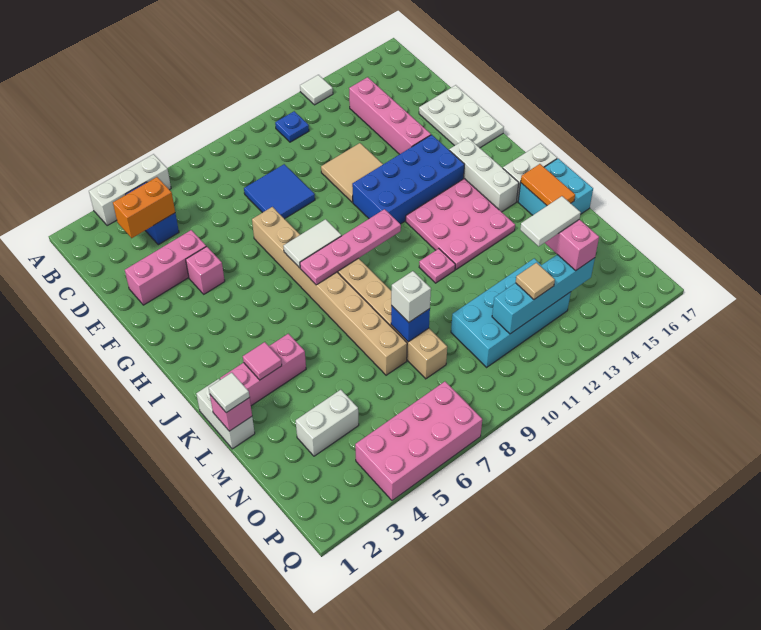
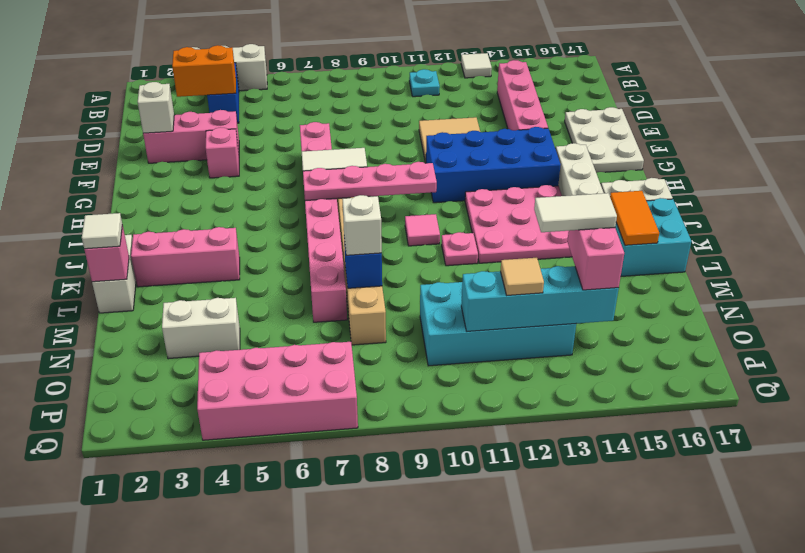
blue plate B11 level 1 -> cyan plate B11 level 1
blue tile D8:E9 level 1 -> none
none -> white brick E2 level 2
tan brick F7:M7 level 1 -> pink brick F7:M7 level 1
pink tile K3 level 2 -> pink tile J10 level 1

